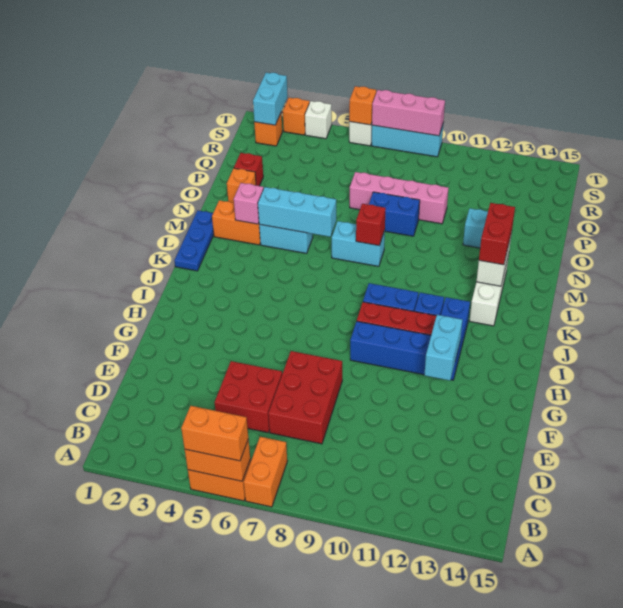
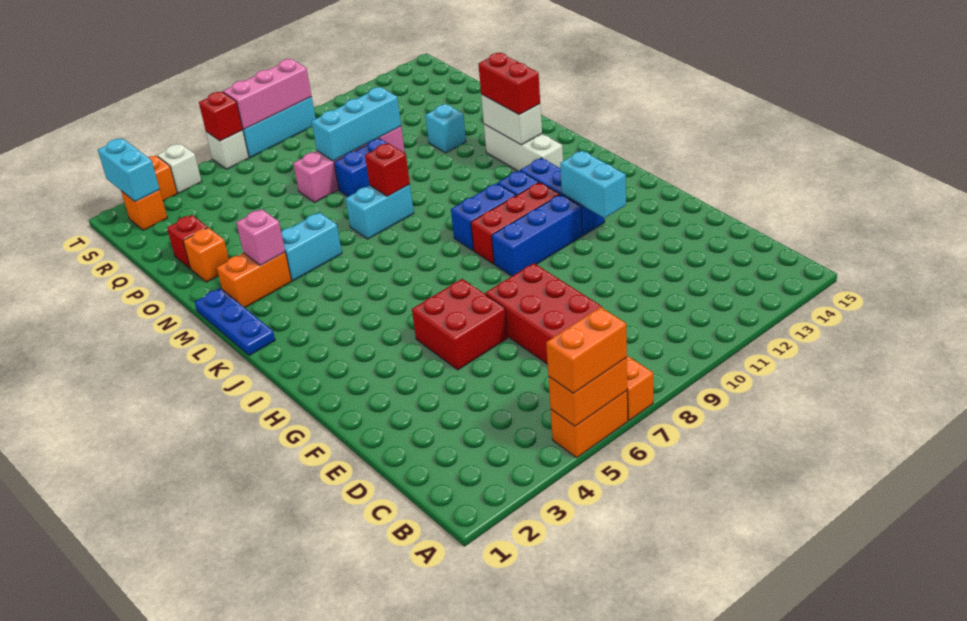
red brick D5:E6 level 1 -> red brick F5:G6 level 1
cyan brick M4:M6 level 2 -> cyan brick P8:P10 level 2
orange brick T6 level 2 -> red brick T6 level 2

